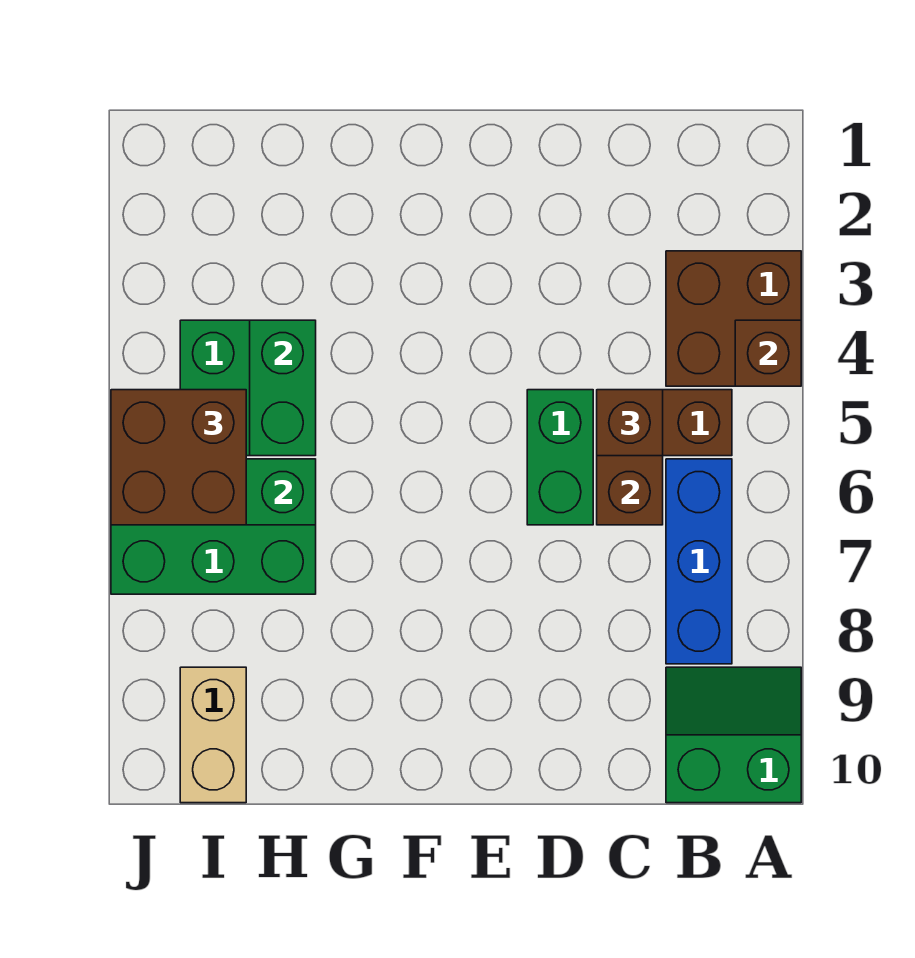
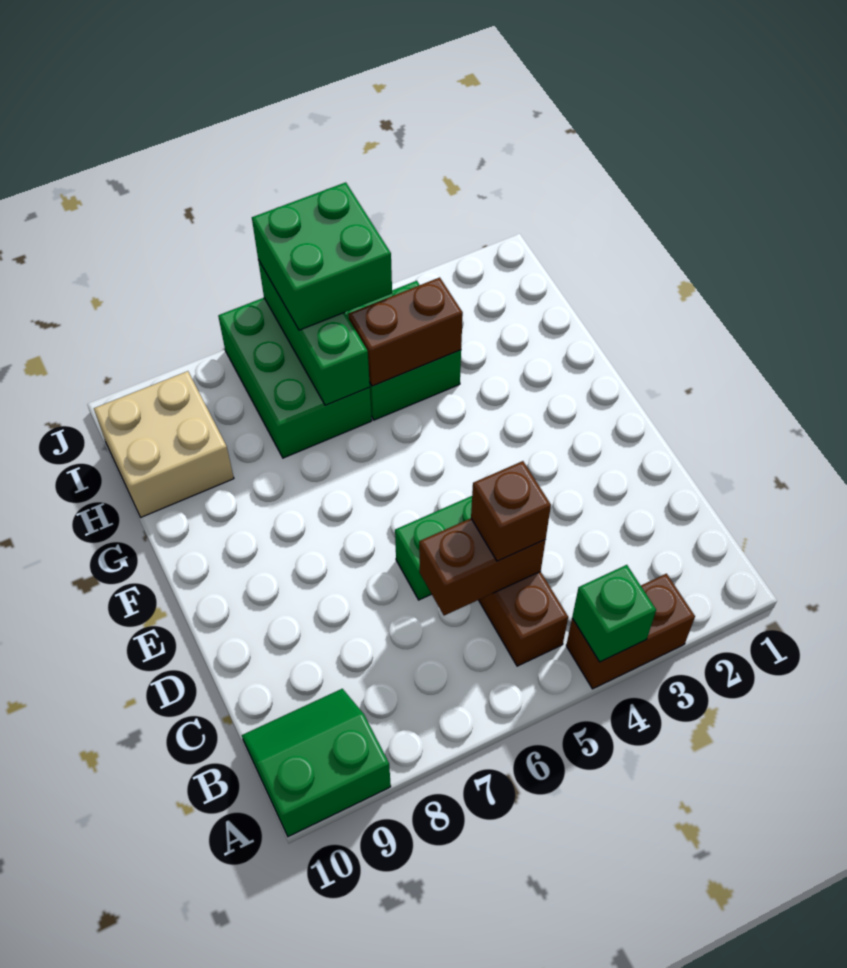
brown brick A3:B4 level 1 -> brown brick A3:A4 level 1
brown brick A4 level 2 -> green brick A4 level 2
green slope A9:B10 level 1 top 10 -> green slope A9:B10 level 1 top A
blue brick B6:B8 level 1 -> none
green brick H4:H5 level 2 -> brown brick H4:H5 level 2
brown brick I5:J6 level 3 -> green brick I5:J6 level 3
tan brick I9:I10 level 1 -> tan brick H9:I10 level 1

